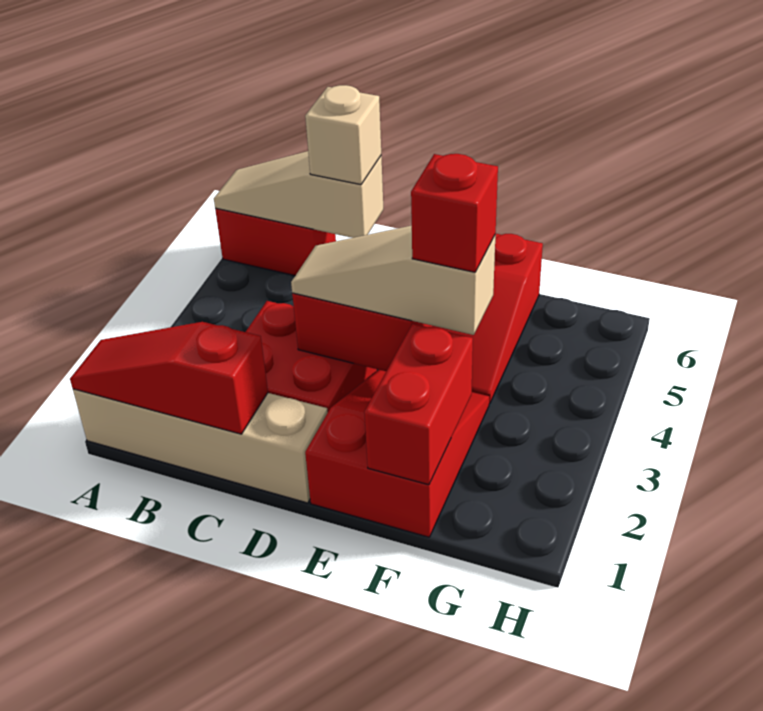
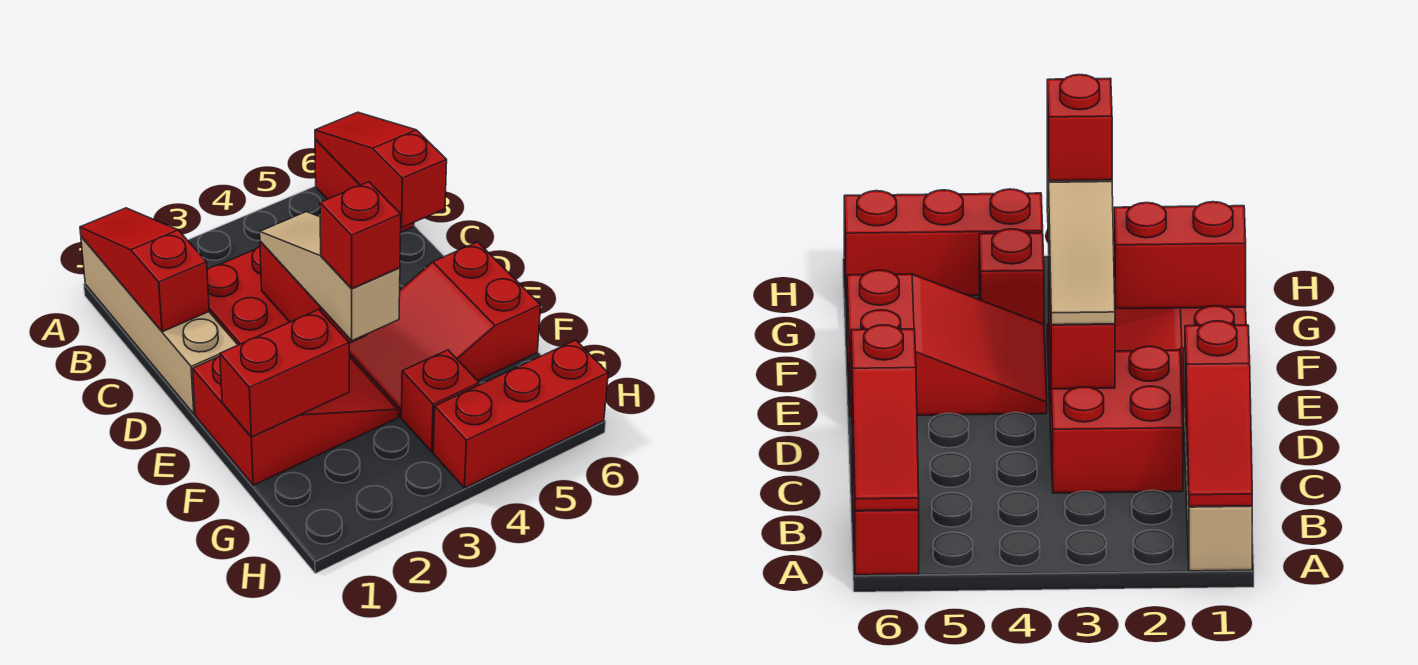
tan slope A6:C6 level 2 top C -> red slope A6:C6 level 2 top C
tan brick C6 level 3 -> none
none -> red brick G4 level 1
none -> red brick H4:H6 level 1

